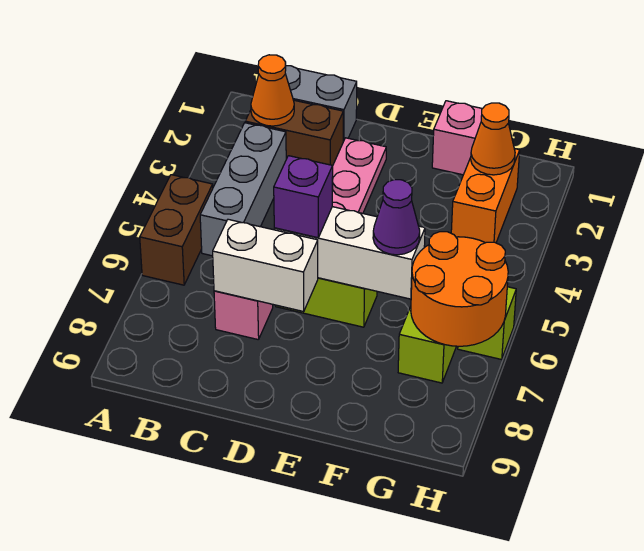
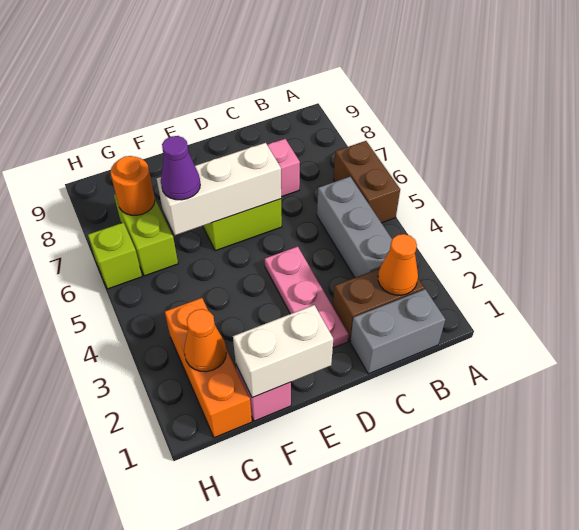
white brick C7:D7 level 2 -> white brick E1:F1 level 2
purple brick D6 level 3 -> none
orange brick G2:G3 level 1 -> orange brick G1:G3 level 1
orange round brick G6:H7 level 2 -> orange round brick G7 level 2

